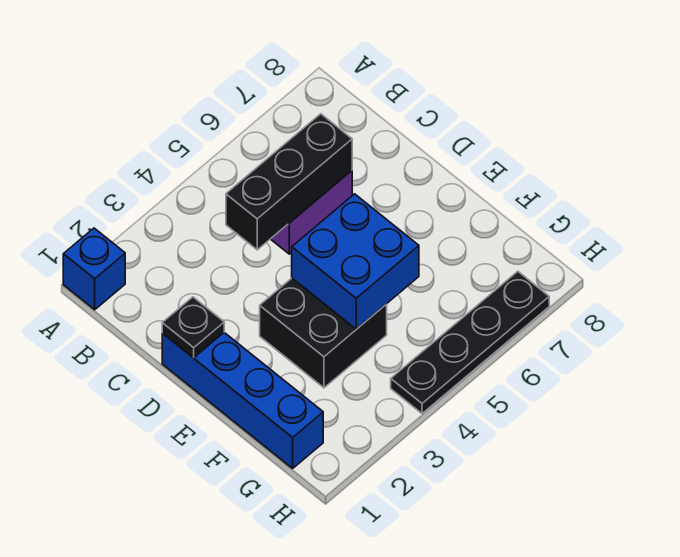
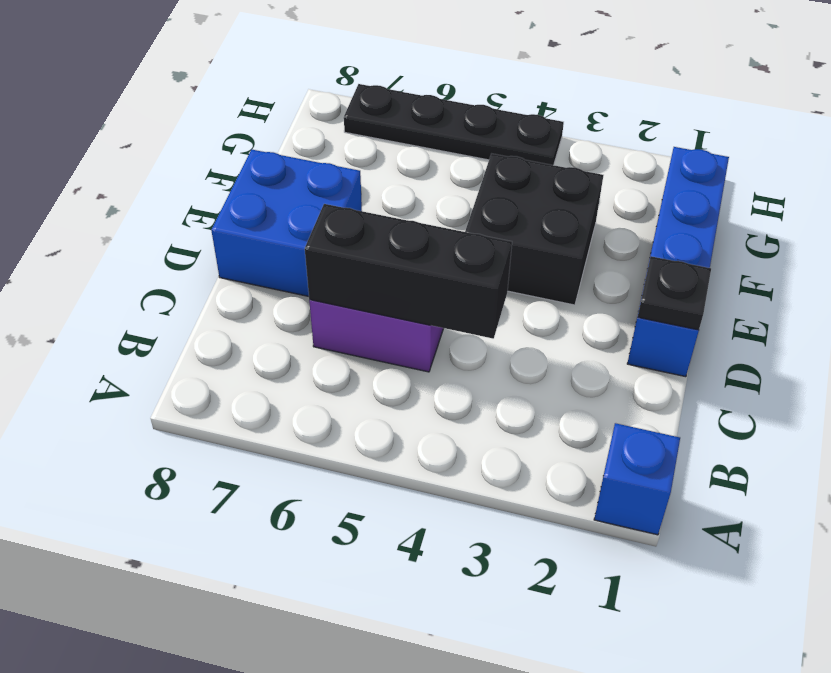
blue brick E4:F5 level 2 -> blue brick D7:E8 level 1

